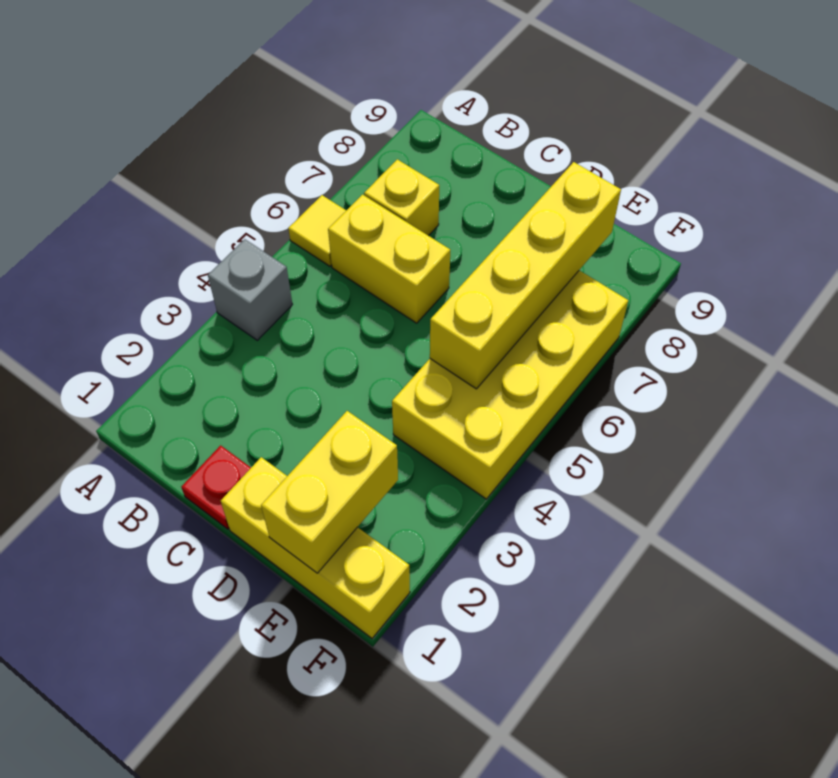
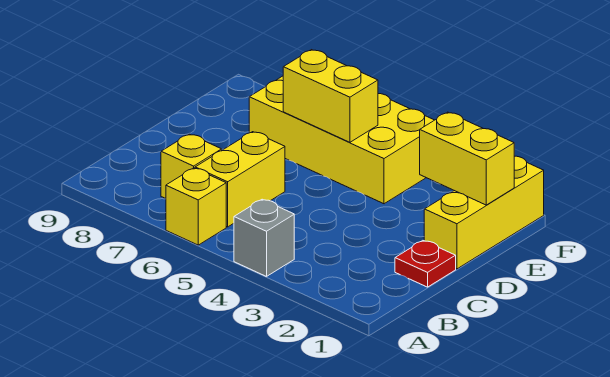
yellow tile A6 level 1 -> yellow brick A6 level 1
yellow brick E5:E8 level 2 -> yellow brick E5:E6 level 2

